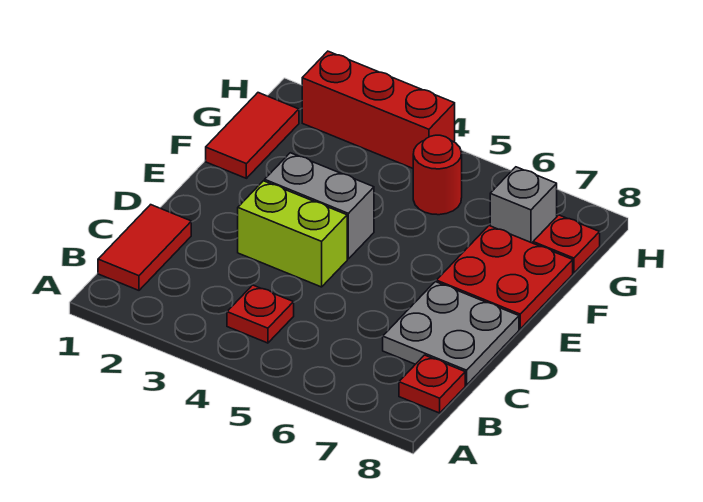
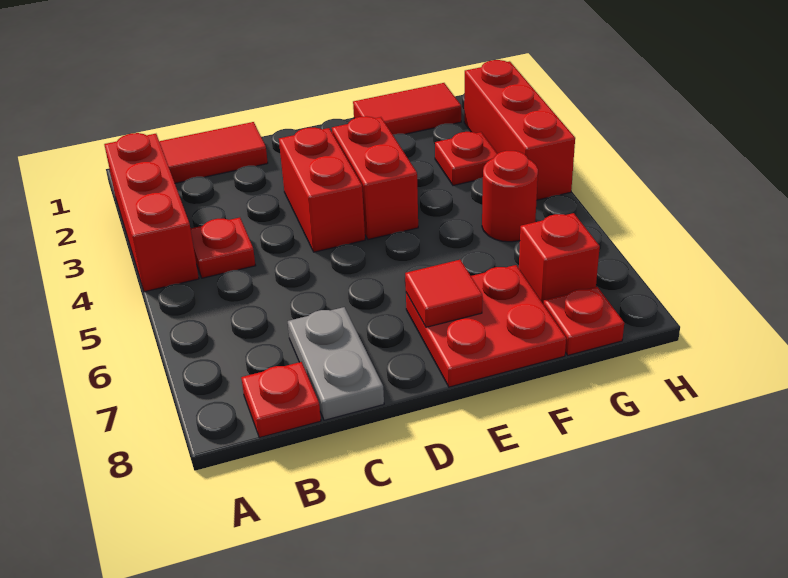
none -> red brick A2:A4 level 1
grey plate C7:D8 level 1 -> grey plate C7:C8 level 1
lime brick D3:D4 level 1 -> red brick D3:D4 level 1
grey brick E3:E4 level 1 -> red brick E3:E4 level 1
none -> red tile E7 level 2
none -> red plate G3 level 1
grey brick G7 level 1 -> red brick G7 level 1

